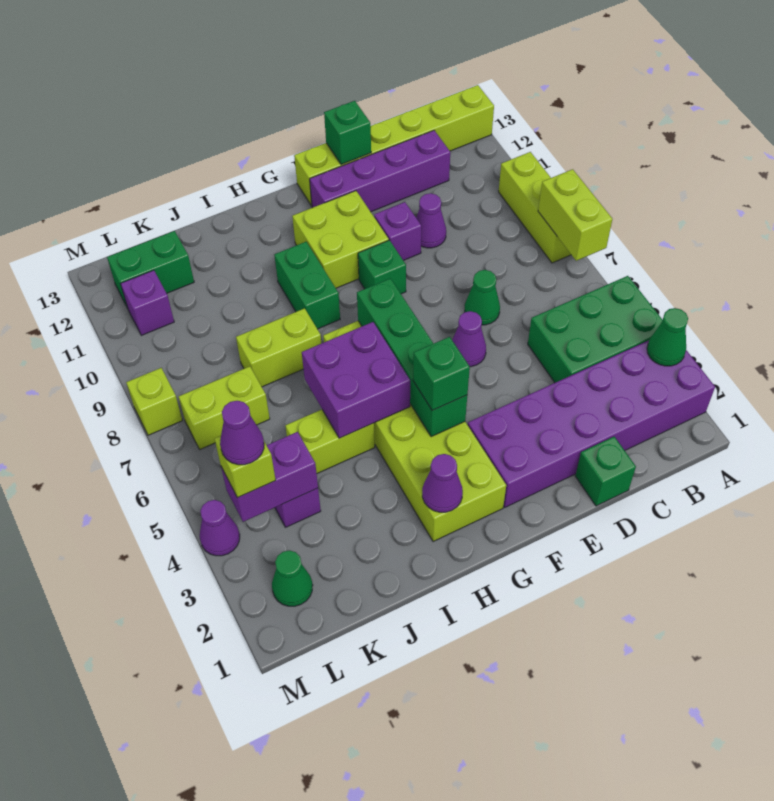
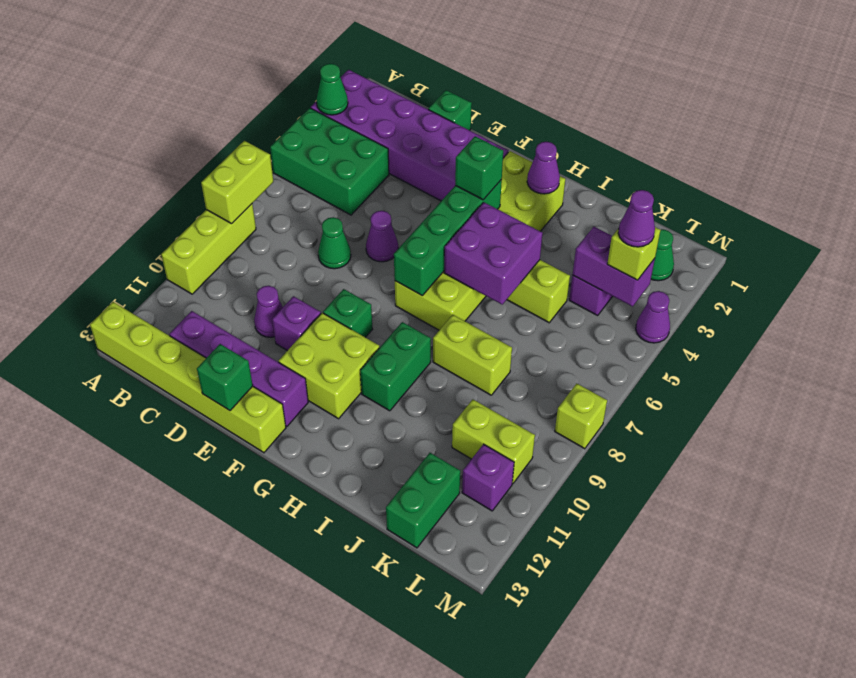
lime brick K7:L7 level 1 -> lime brick K10:L10 level 1
green brick K12:L12 level 1 -> green brick K12:K13 level 1

